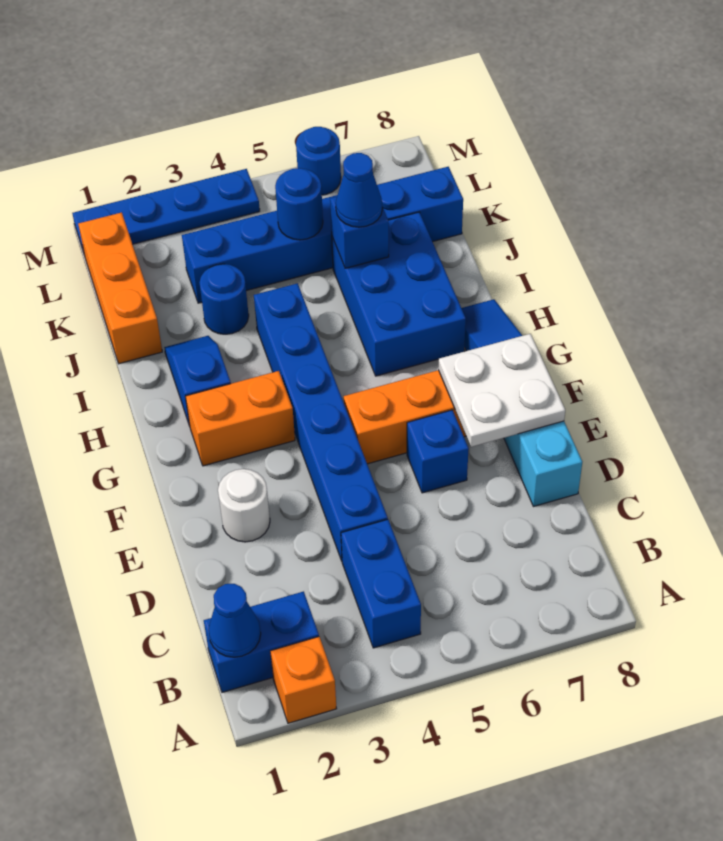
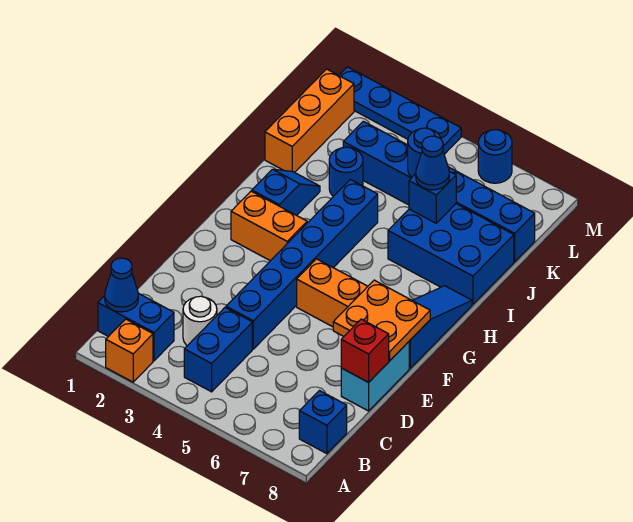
none -> red brick D8 level 2
white round brick E2 level 1 -> white round brick C3 level 1
blue brick E6 level 1 -> blue brick B8 level 1
white plate E7:F8 level 2 -> orange plate E7:F8 level 2
blue brick H6:J7 level 1 -> blue brick I6:J8 level 1

